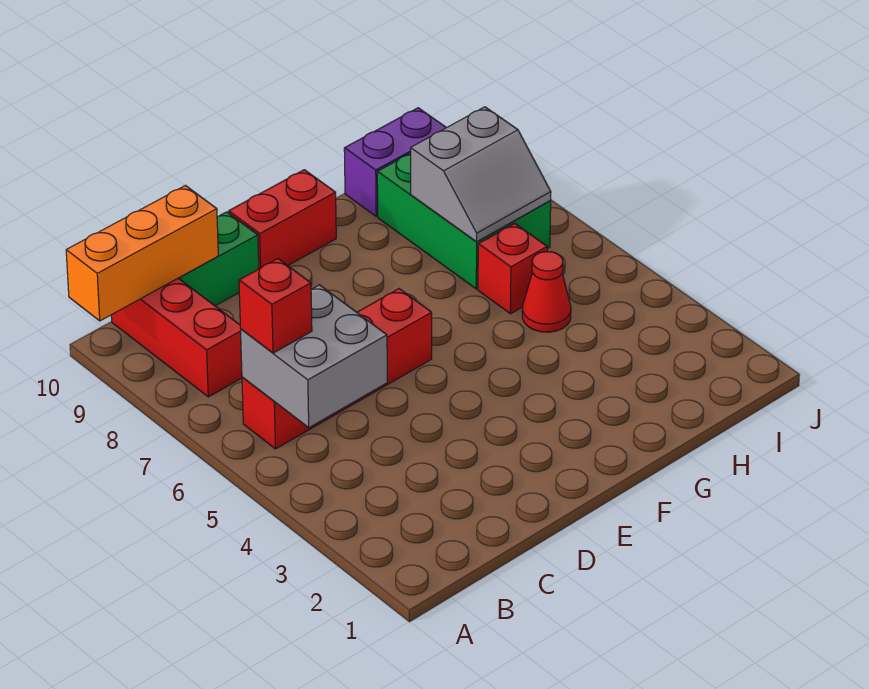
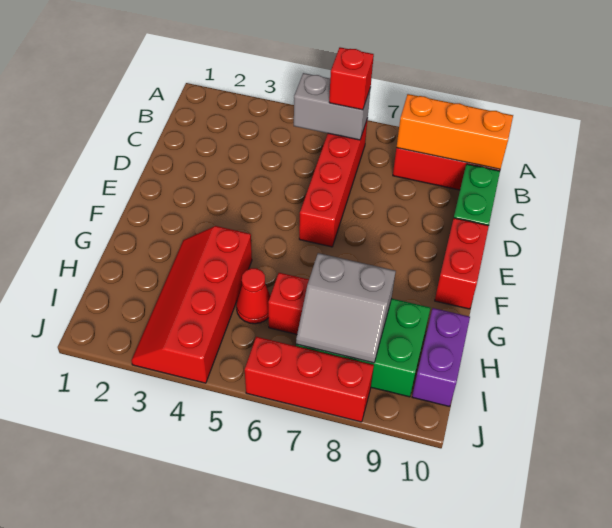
orange brick A10:C10 level 2 -> orange brick B8:B10 level 2
grey brick B5:C6 level 2 -> grey brick B5:B6 level 2
none -> red slope G3:J4 level 1 top 4
grey slope H7:I8 level 2 top 8 -> grey slope H7:I8 level 2 top H
none -> red brick J6:J8 level 1

